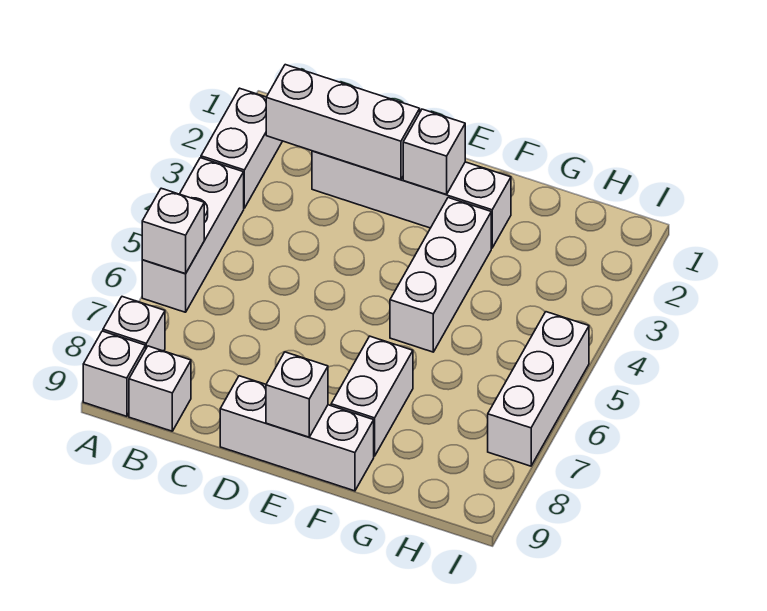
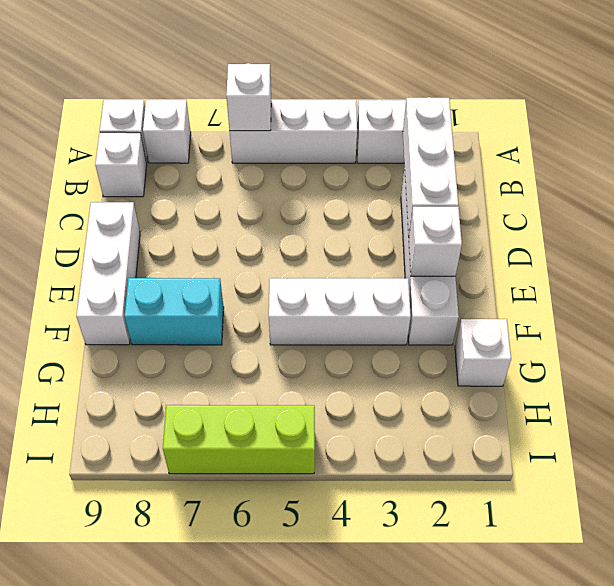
white brick E9 level 2 -> white brick G1 level 1
white brick F7:F8 level 1 -> cyan brick F7:F8 level 1
white brick I5:I7 level 1 -> lime brick I5:I7 level 1

